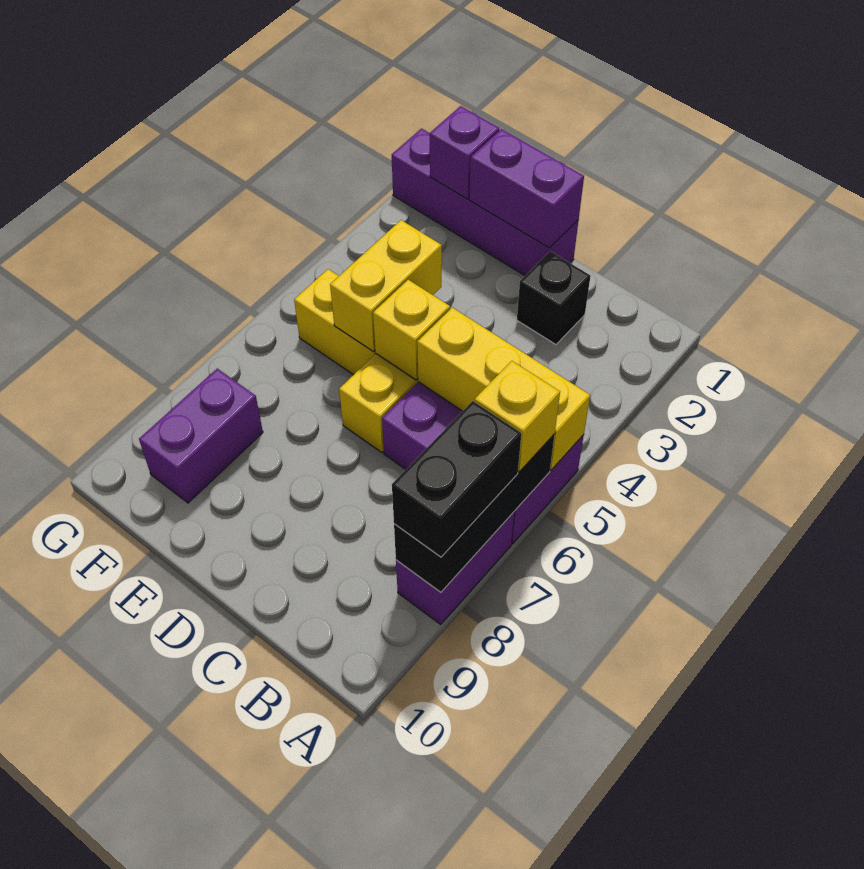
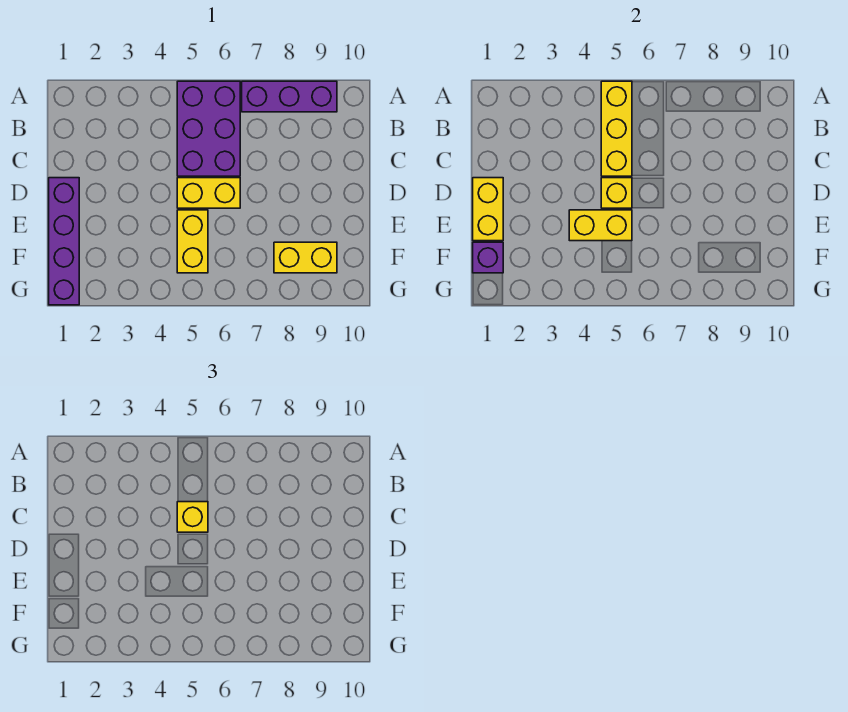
black brick A6:A8 level 2 -> none
yellow brick A6 level 3 -> yellow brick C5 level 3
purple brick A7:A8 level 1 -> purple brick A7:A9 level 1
black brick A7:A8 level 3 -> none
black brick C2 level 1 -> none
purple brick D1:E1 level 2 -> yellow brick D1:E1 level 2
purple brick F8:F9 level 1 -> yellow brick F8:F9 level 1

